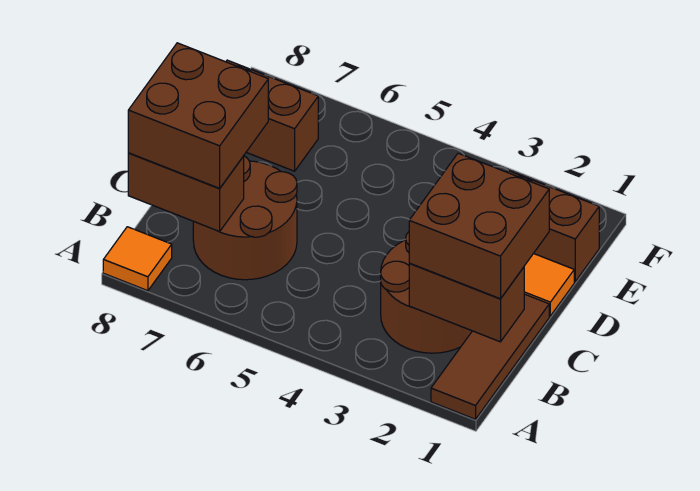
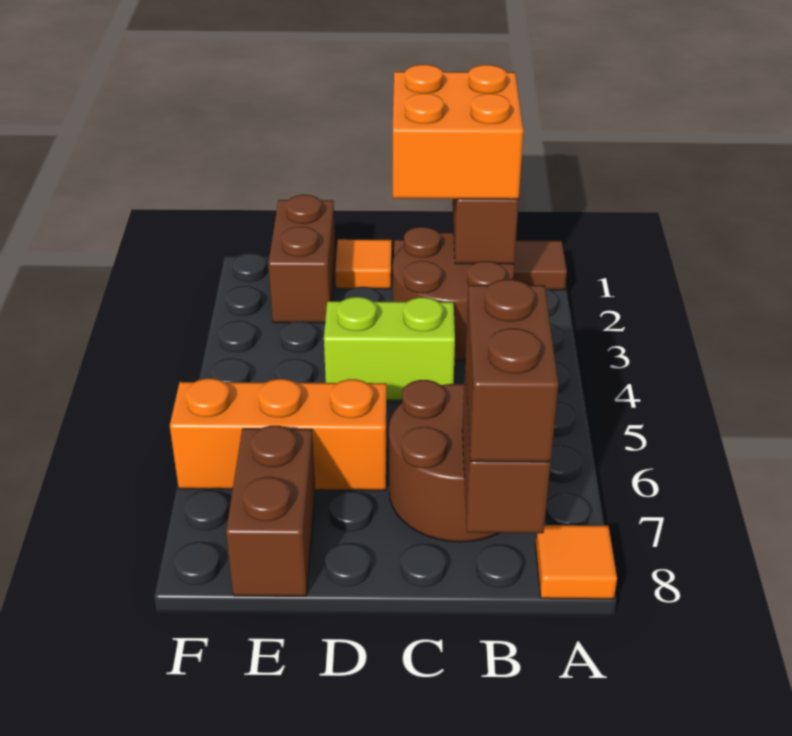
brown brick B1:C2 level 3 -> orange brick B1:C2 level 3
brown brick B7:C8 level 3 -> brown brick B7:B8 level 3
none -> lime brick C4:D4 level 1
none -> orange brick D6:F6 level 1

